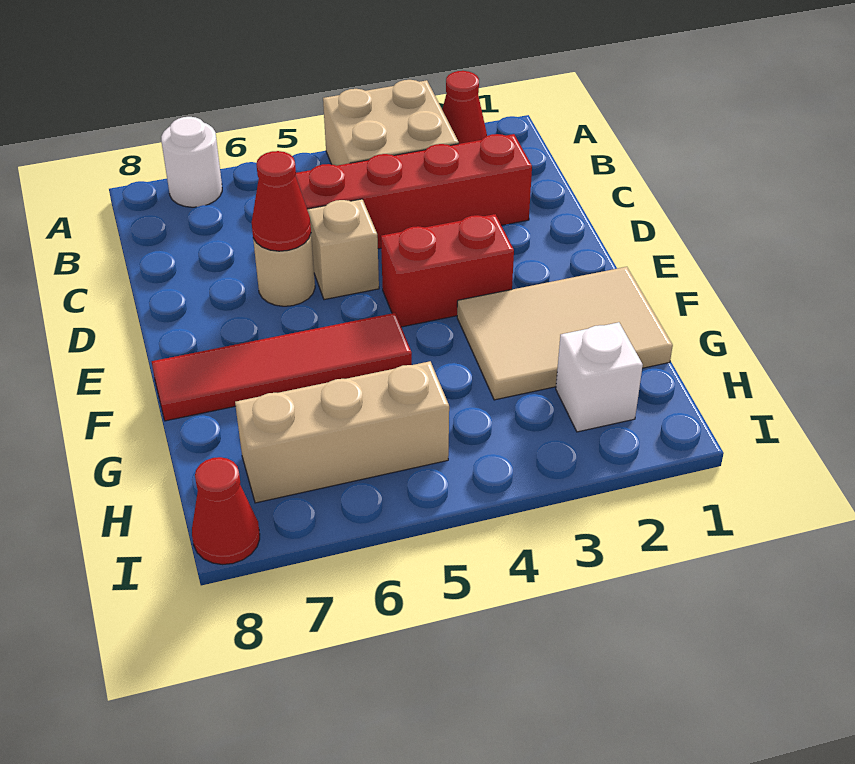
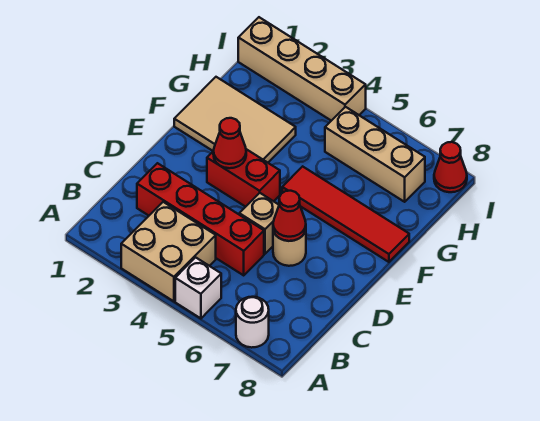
red cone A2 level 1 -> red cone E3 level 2
white brick H2 level 1 -> white brick A5 level 1
none -> tan brick I1:I4 level 1

